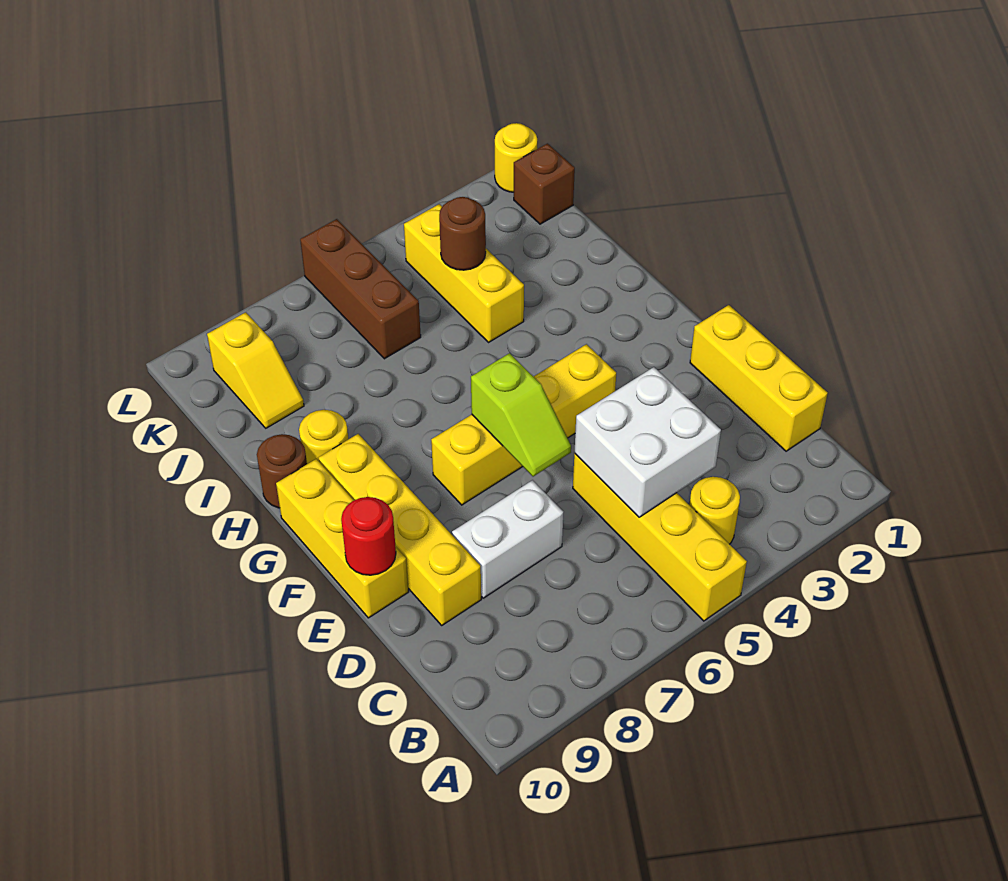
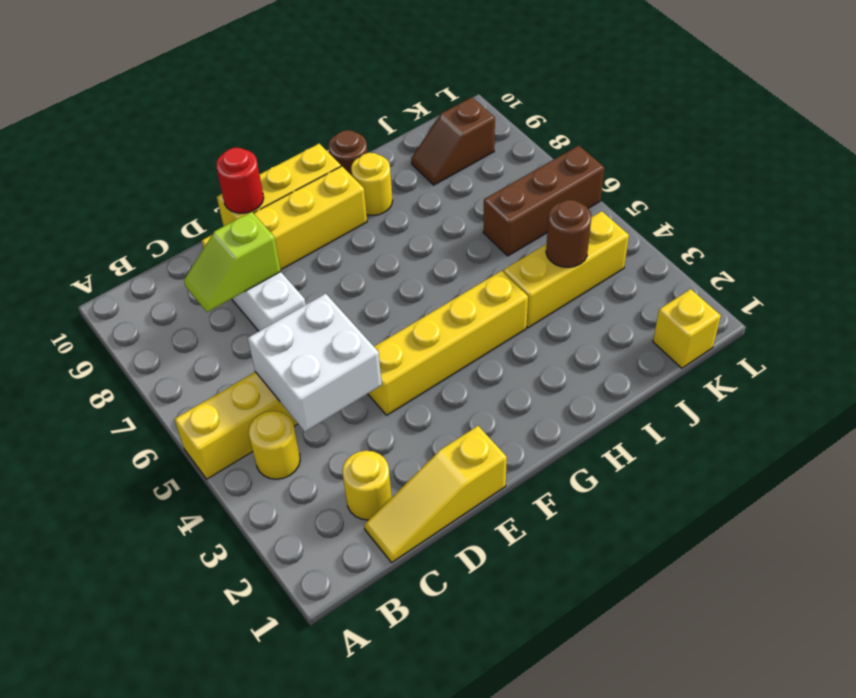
yellow brick C1:E1 level 1 -> yellow slope C1:E1 level 1 top E
lime slope E6:F6 level 2 top F -> lime slope C8:D8 level 2 top D
yellow brick F4:F7 level 1 -> yellow brick E4:H4 level 1
yellow slope J9:K9 level 1 top K -> brown slope J9:K9 level 1 top K
brown brick K1 level 1 -> yellow brick K1 level 1
yellow round brick L1 level 1 -> yellow round brick C2 level 1

